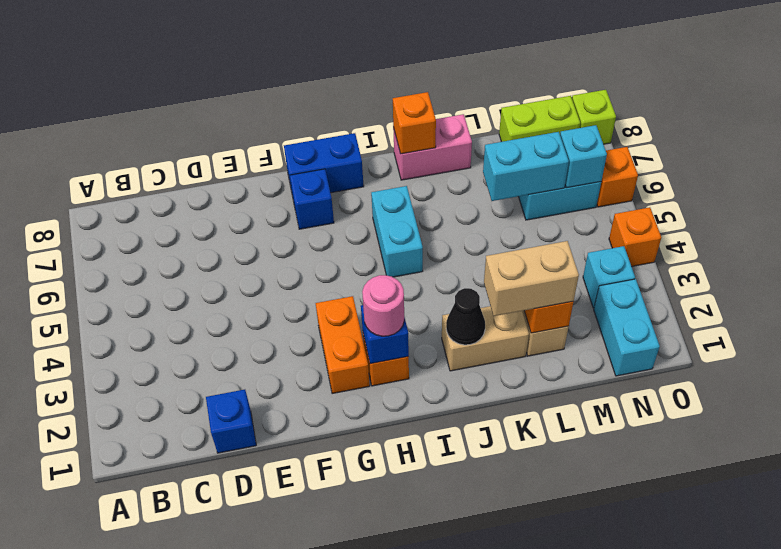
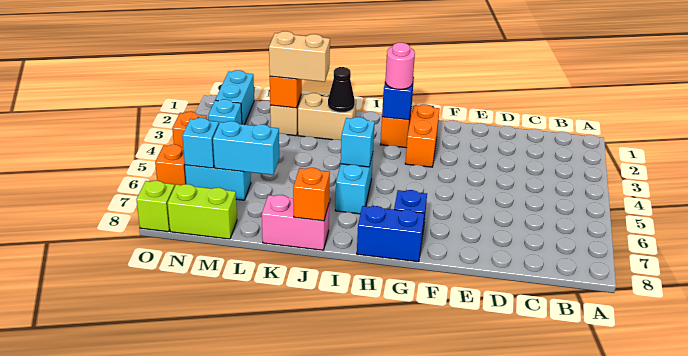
blue brick D1 level 1 -> none
none -> cyan brick I5 level 2

